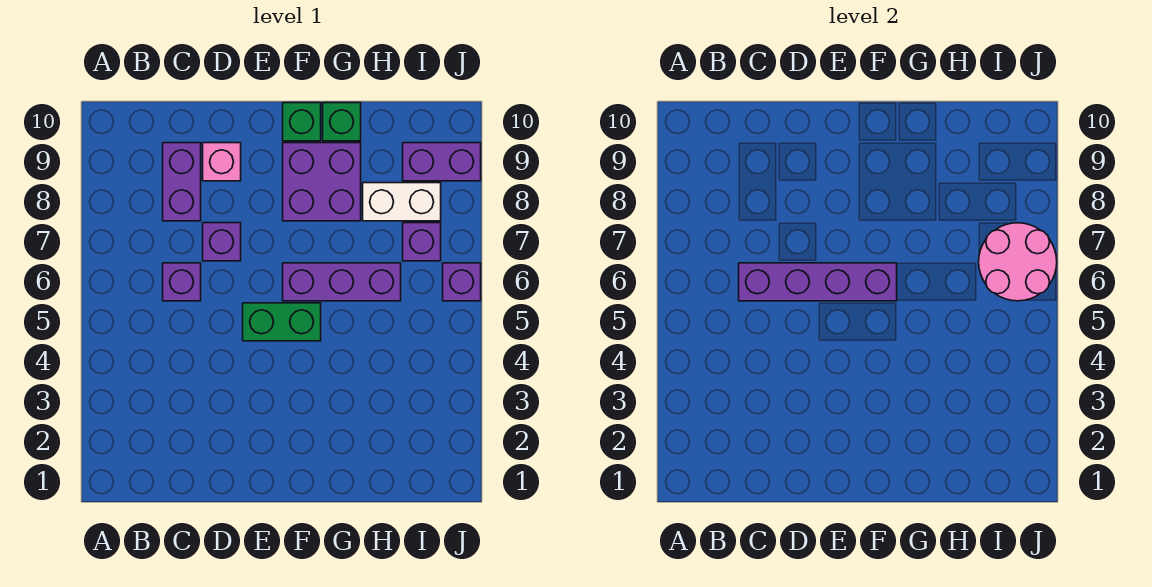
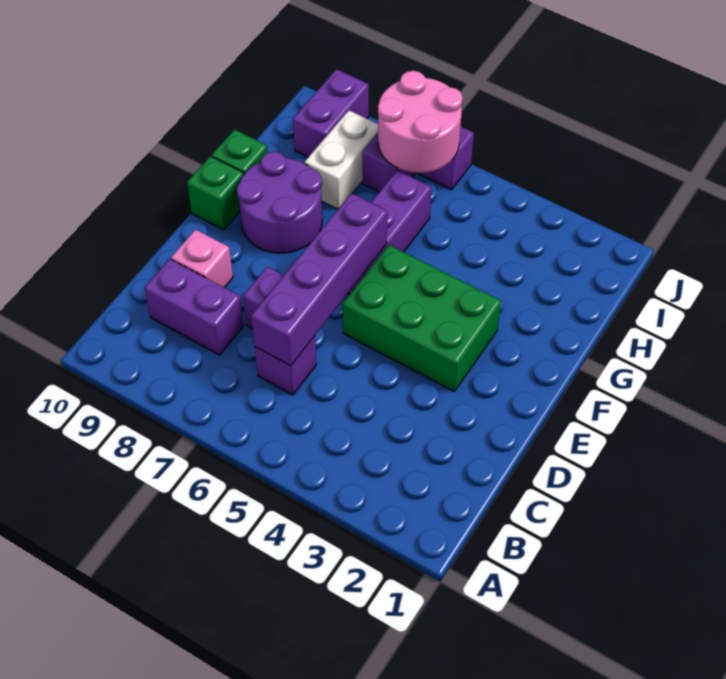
green brick E5:F5 level 1 -> green brick E3:F5 level 1
purple brick F8:G9 level 1 -> purple round brick F8:G9 level 1

